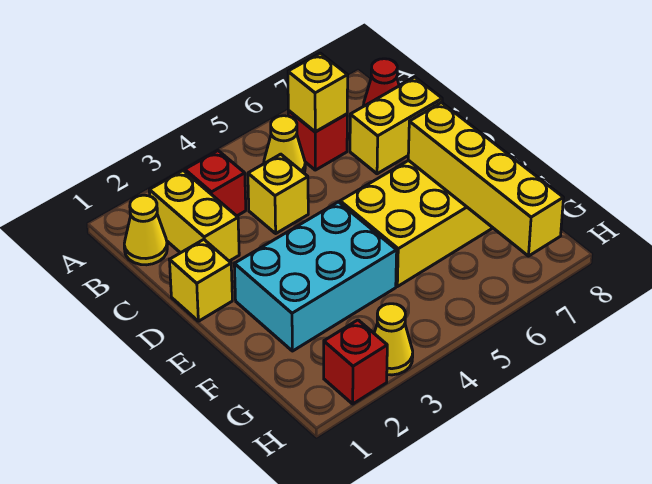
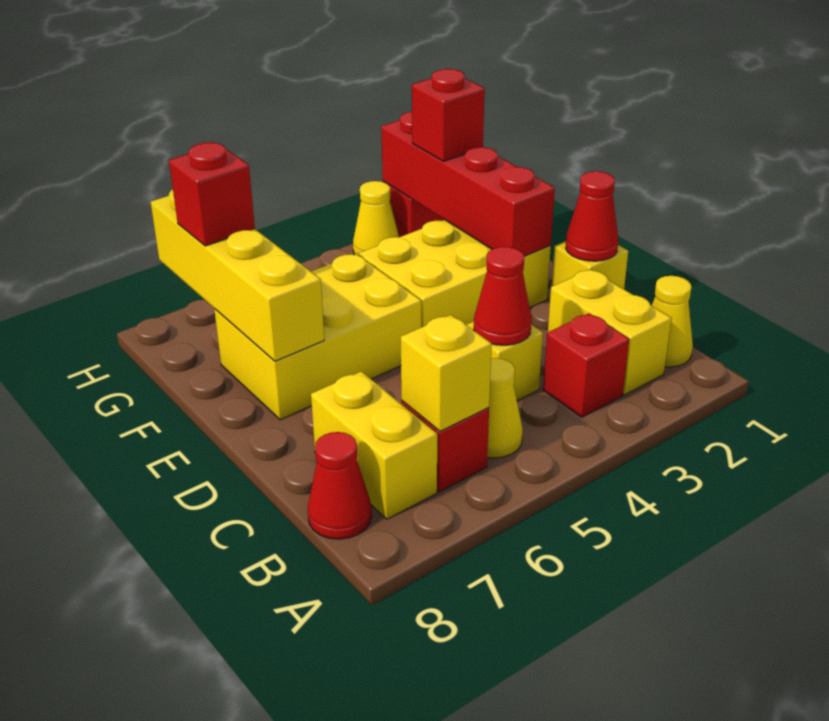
none -> red cone C4 level 2
yellow brick C7:C8 level 1 -> yellow brick B7:C7 level 1
none -> red cone D1 level 2
cyan brick E2:F4 level 1 -> yellow brick E2:F4 level 1
none -> red brick E2:H2 level 2
none -> red brick G2 level 3
none -> red brick G7 level 3

